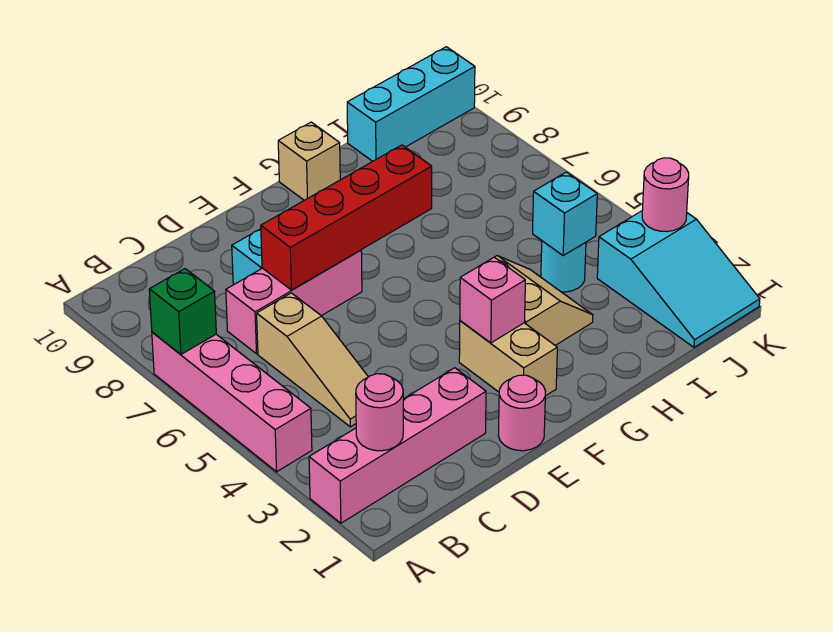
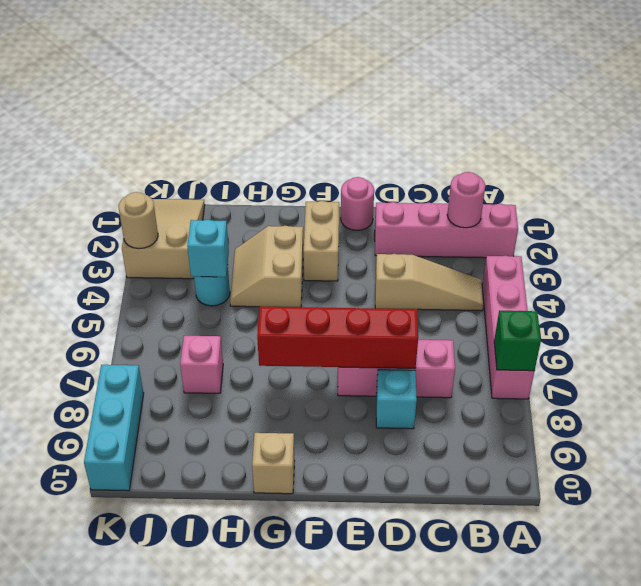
tan slope C4:C6 level 1 top 6 -> tan slope B4:D4 level 1 top D
pink brick F3 level 2 -> pink brick I7 level 1
cyan brick I10:K10 level 1 -> cyan brick K8:K10 level 1
cyan slope J1:K3 level 1 top 3 -> tan slope J1:K3 level 1 top 3
pink round brick K3 level 2 -> tan round brick K3 level 2

